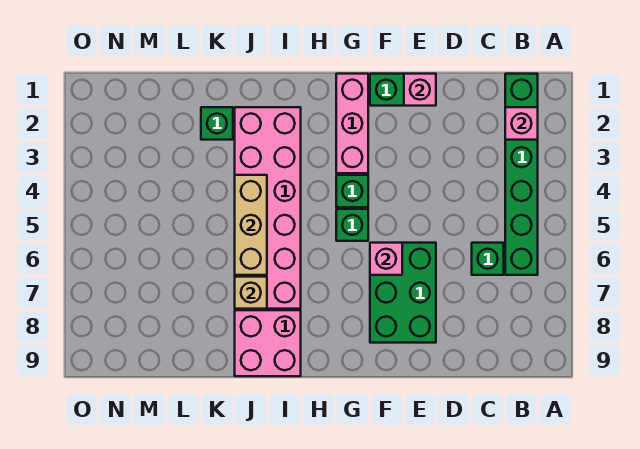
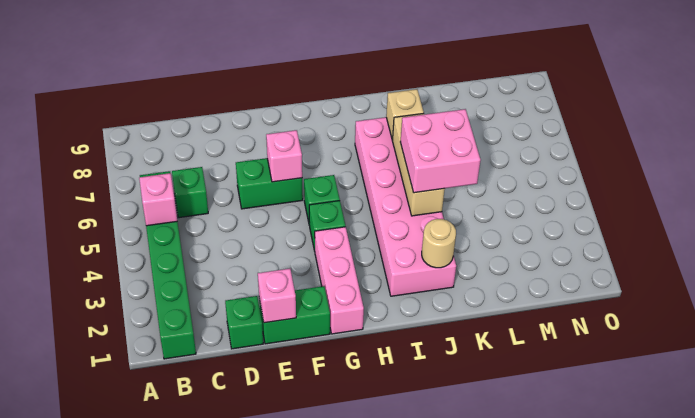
pink brick B2 level 2 -> pink brick B5 level 2
green brick E6:F8 level 1 -> green brick E6:F6 level 1
pink brick I8:J9 level 1 -> pink brick J4:K5 level 3
none -> tan round brick J2 level 2
green brick K2 level 1 -> green brick D1 level 1

